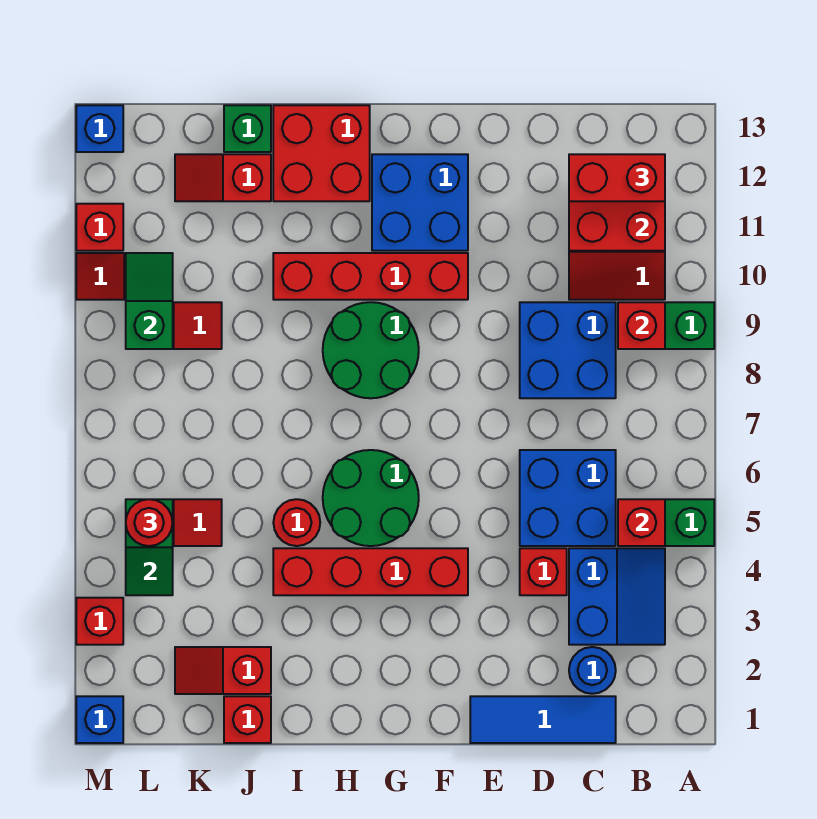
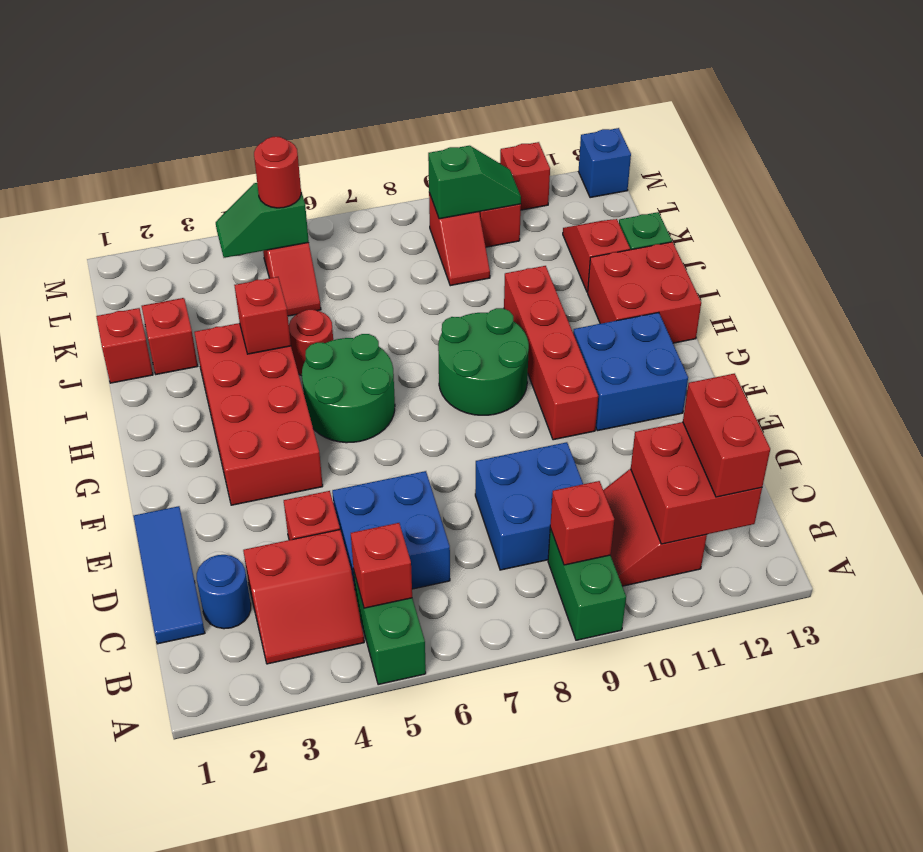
blue slope B3:C4 level 1 top C -> red slope B3:C4 level 1 top C
red brick F4:I4 level 1 -> red brick F3:I4 level 1
blue brick M1 level 1 -> none
red brick M3 level 1 -> red brick I4 level 2

